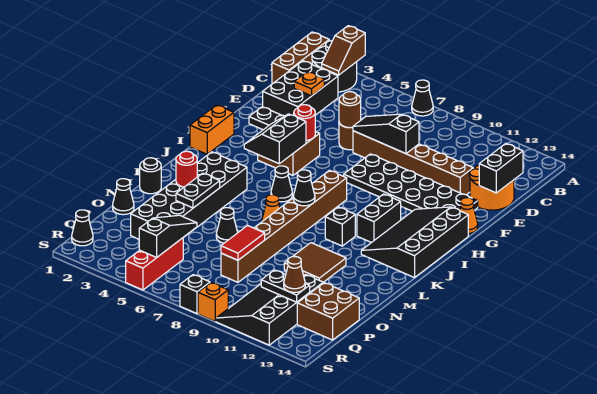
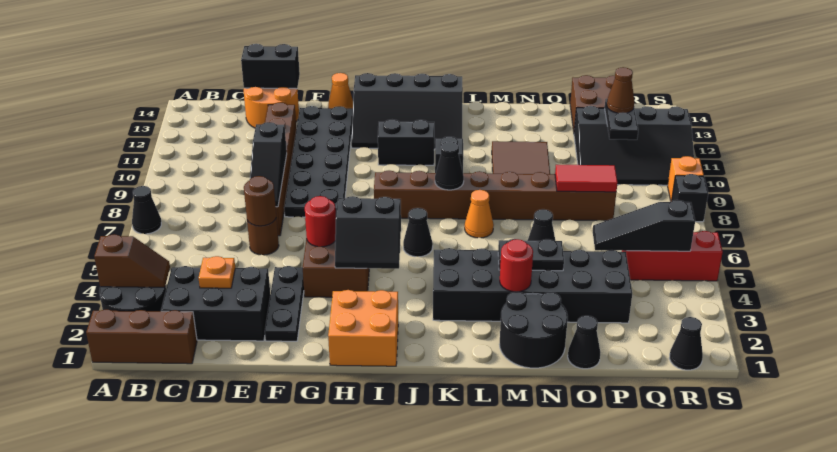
orange brick H1:I1 level 1 -> orange brick H1:I2 level 1
black round brick M1 level 1 -> black round brick M1:N2 level 1

